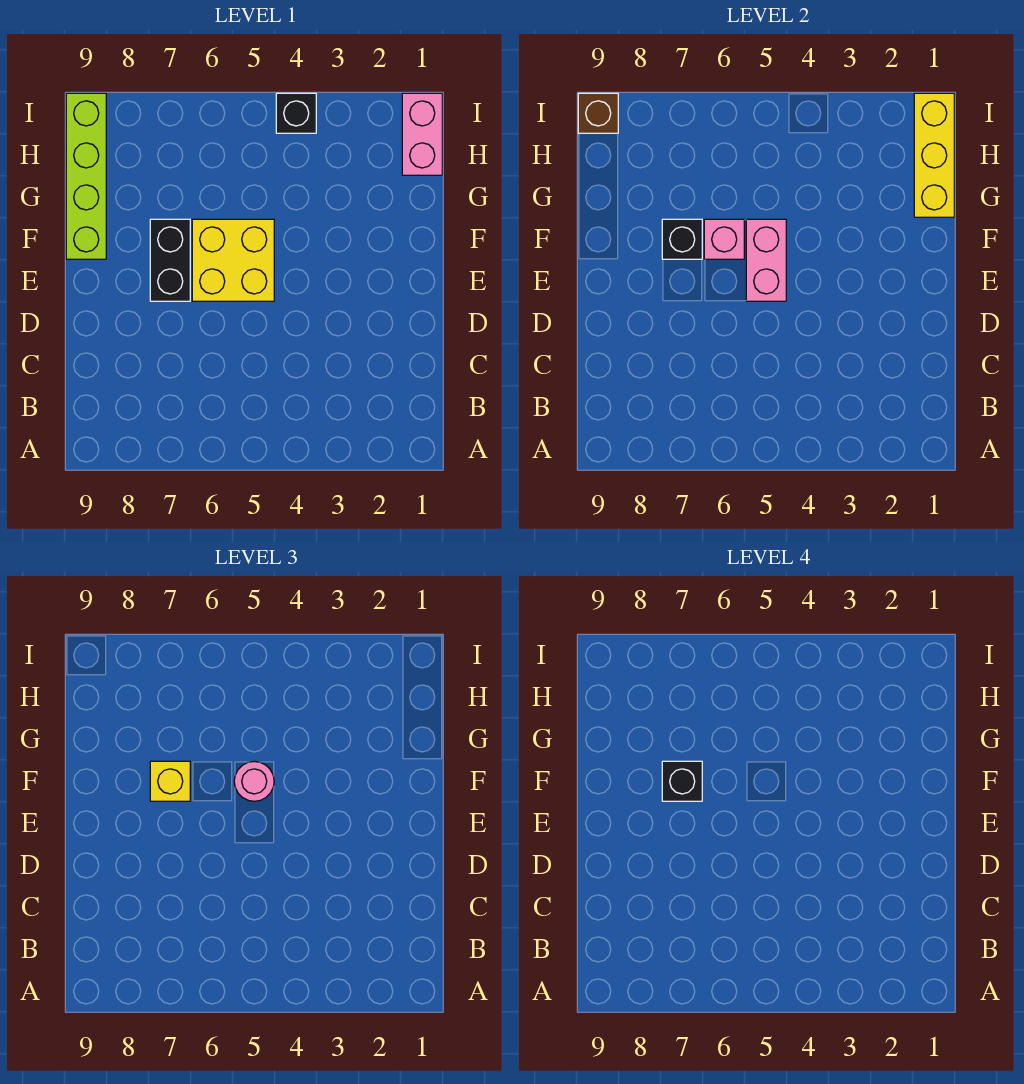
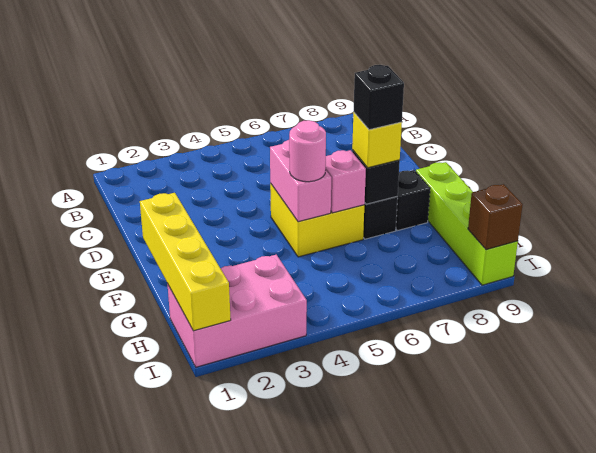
yellow brick G1:I1 level 2 -> yellow brick F1:I1 level 2
pink brick H1:I1 level 1 -> pink brick H1:I3 level 1
black brick I4 level 1 -> black brick F8 level 1

